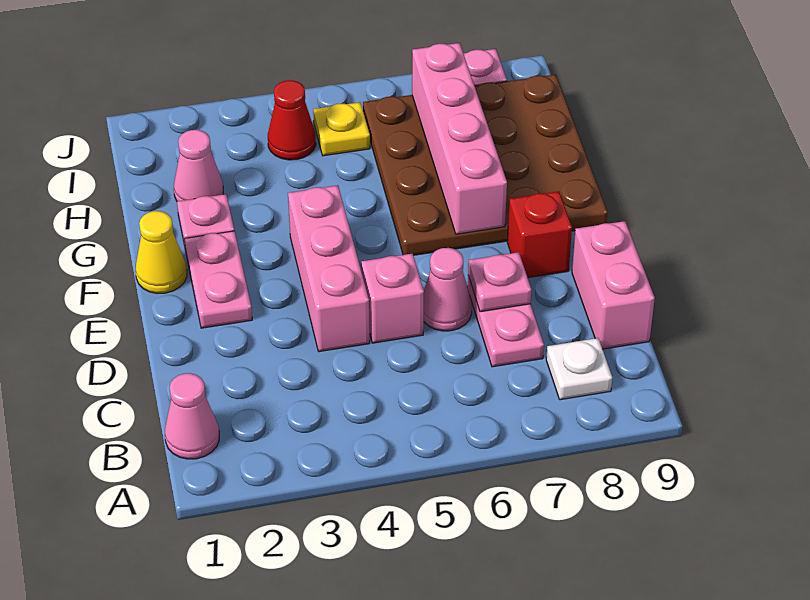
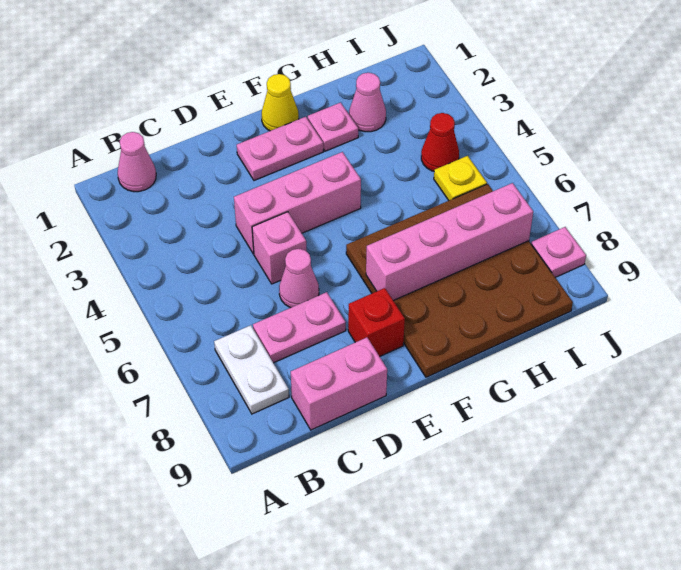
white plate B8 level 1 -> white plate B7:B8 level 1
pink plate D7 level 2 -> none

